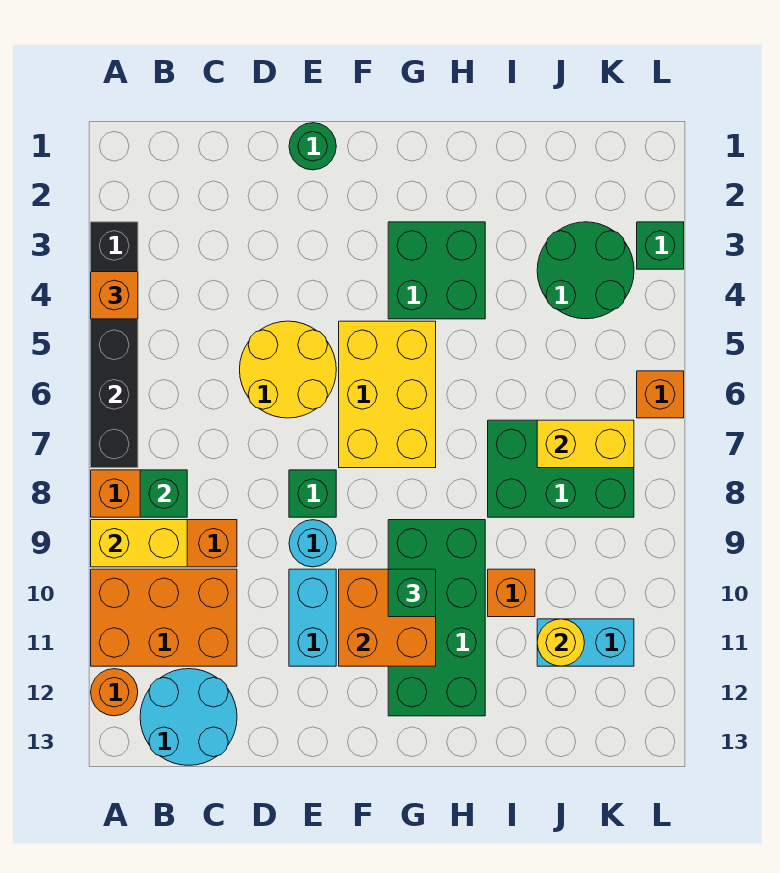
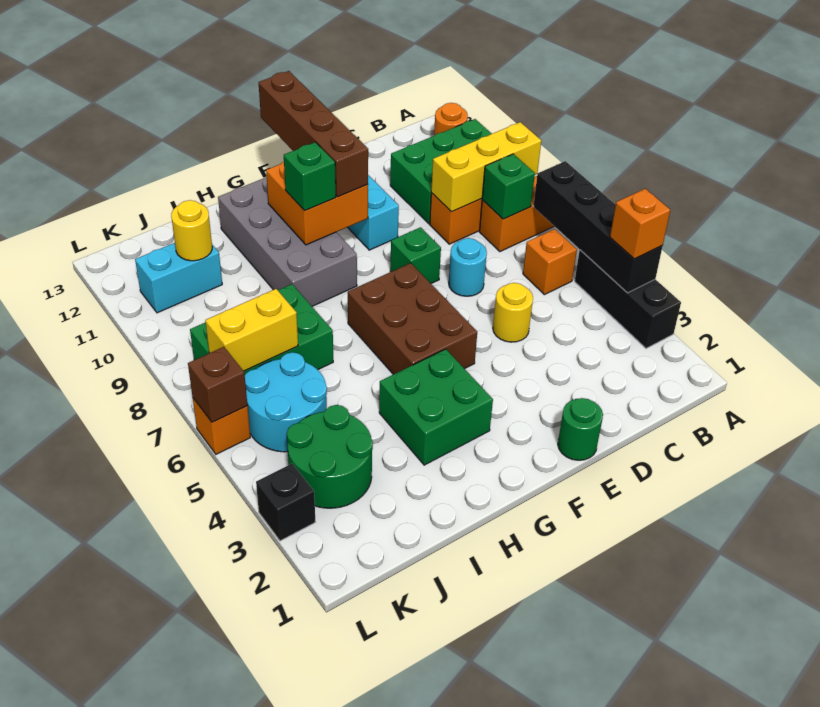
yellow brick A9:B9 level 2 -> yellow brick A9:C9 level 2
orange brick A10:C11 level 1 -> green brick A10:C11 level 1
cyan round brick B12:C13 level 1 -> cyan round brick J5:K6 level 1
yellow round brick D5:E6 level 1 -> yellow round brick D5 level 1
cyan round brick E9 level 1 -> cyan round brick D7 level 1
yellow brick F5:G7 level 1 -> brown brick F5:G7 level 1
none -> brown brick F10:F13 level 3
green brick G9:H12 level 1 -> grey brick G9:H12 level 1
orange brick I10 level 1 -> orange brick B6 level 1
green brick L3 level 1 -> black brick L3 level 1
none -> brown brick L6 level 2

